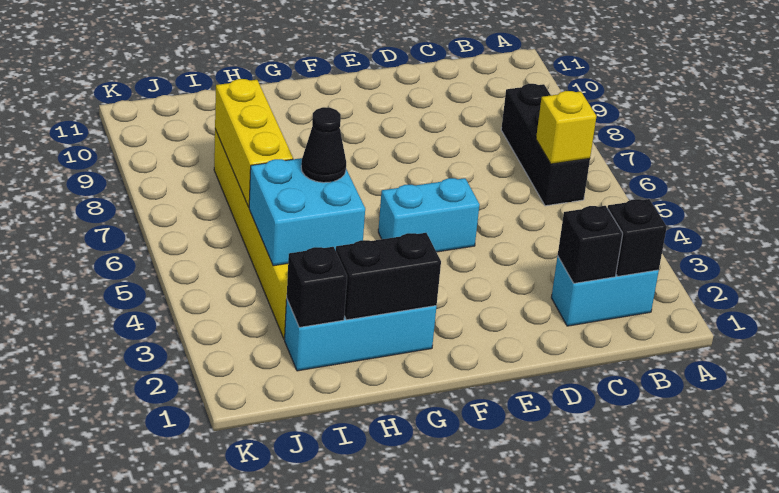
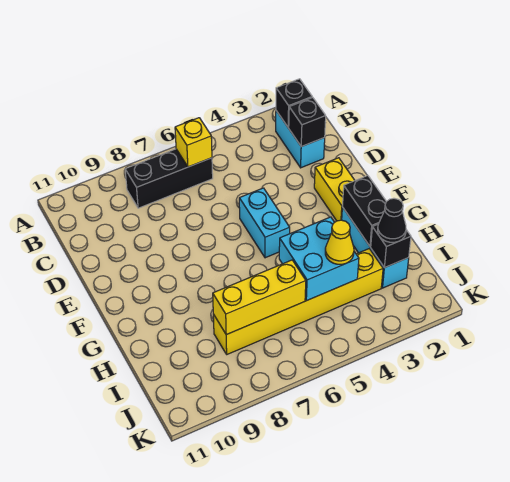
none -> yellow brick E2:F2 level 1
black cone H5 level 3 -> black cone I2 level 3
none -> yellow cone I4 level 3

